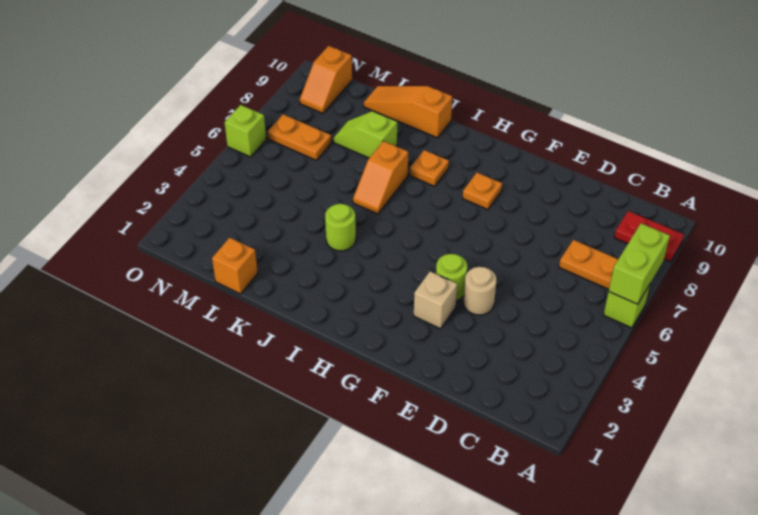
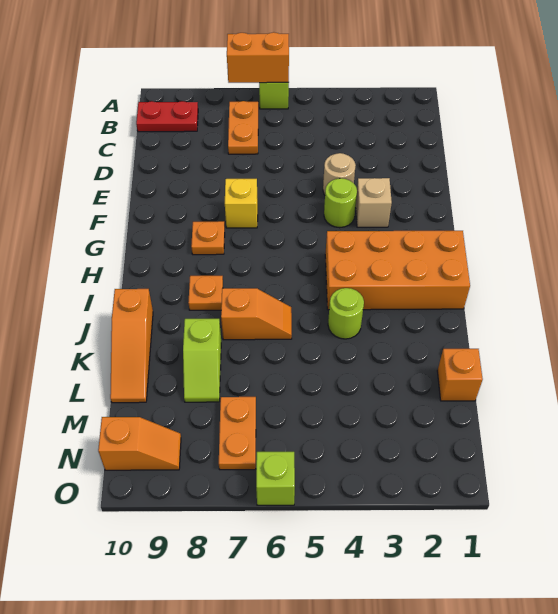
lime brick A6:A7 level 2 -> orange brick A6:A7 level 2
red plate A9:B9 level 1 -> red plate B9:B10 level 1
none -> yellow brick F7 level 1
none -> orange brick H1:I4 level 1

